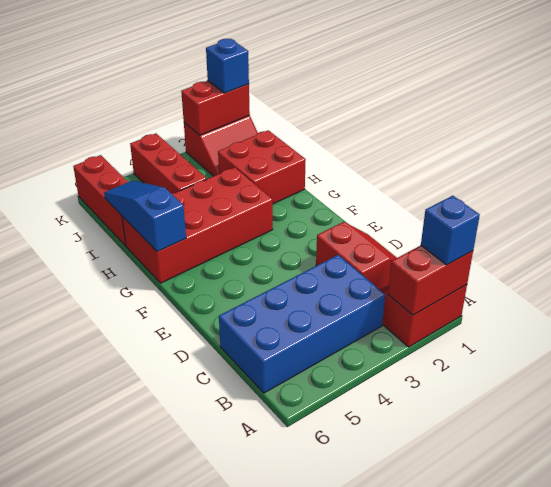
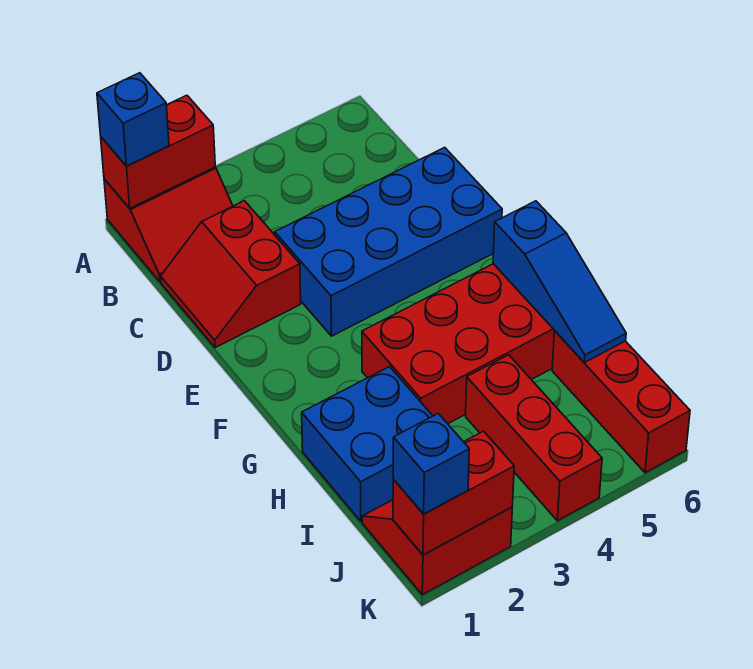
blue brick B3:C6 level 1 -> blue brick D3:E6 level 1
red brick H1:I2 level 1 -> blue brick H1:I2 level 1

